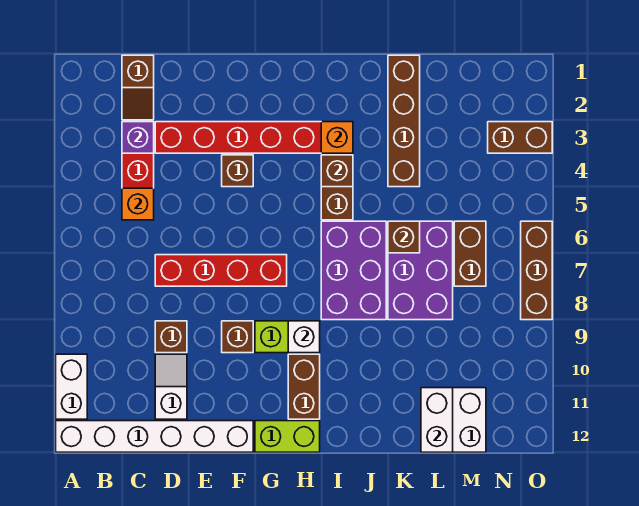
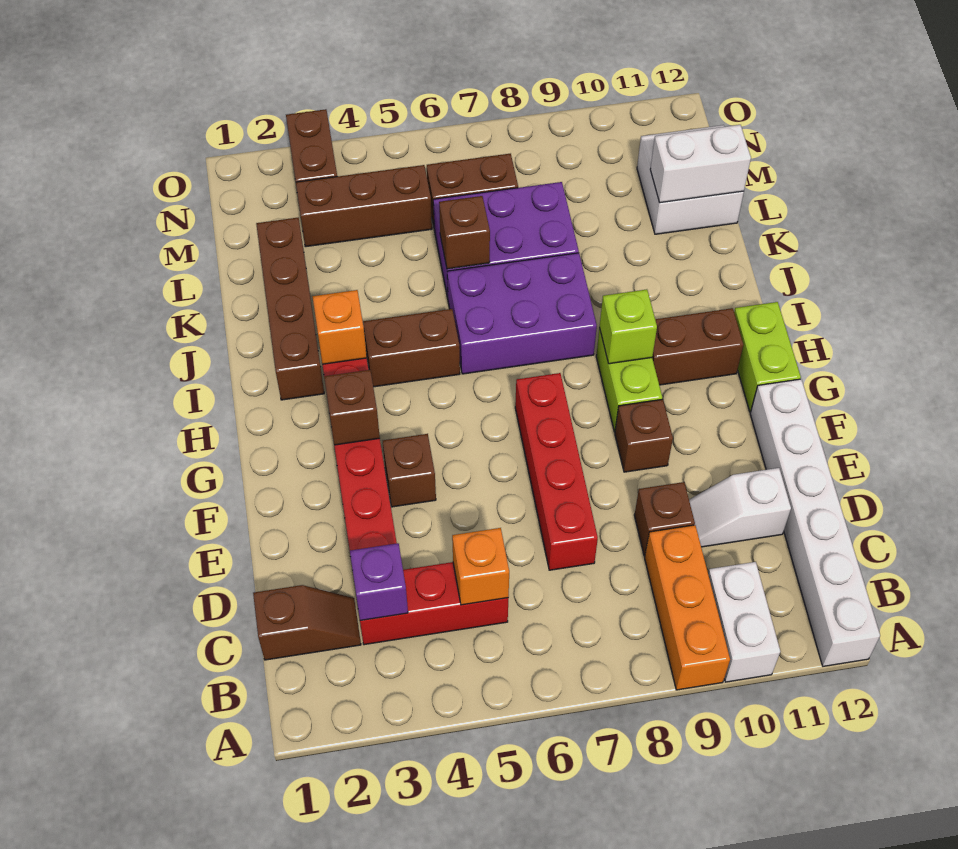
none -> orange brick A9:C9 level 1
white brick A10:A11 level 1 -> white brick A10:B10 level 1
white brick H9 level 2 -> lime brick H9 level 2
brown brick I4 level 2 -> brown brick G3 level 2
brown brick K1:K4 level 1 -> brown brick I2:L2 level 1
brown brick O6:O8 level 1 -> brown brick M3:M5 level 1

